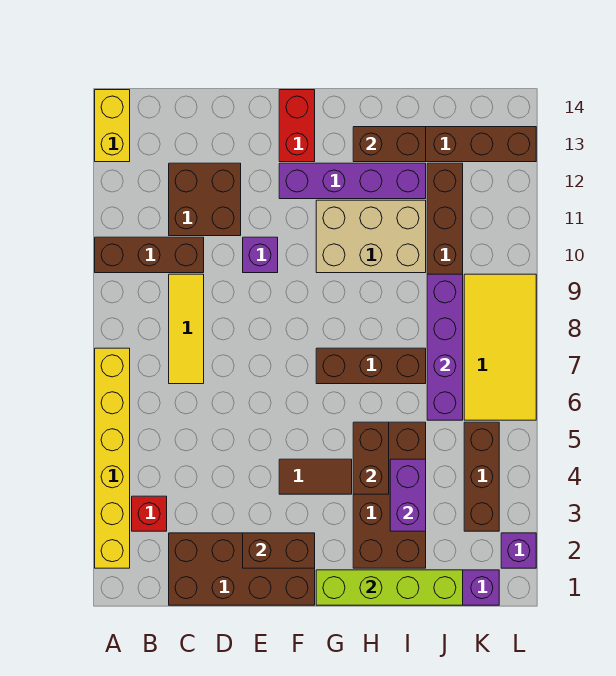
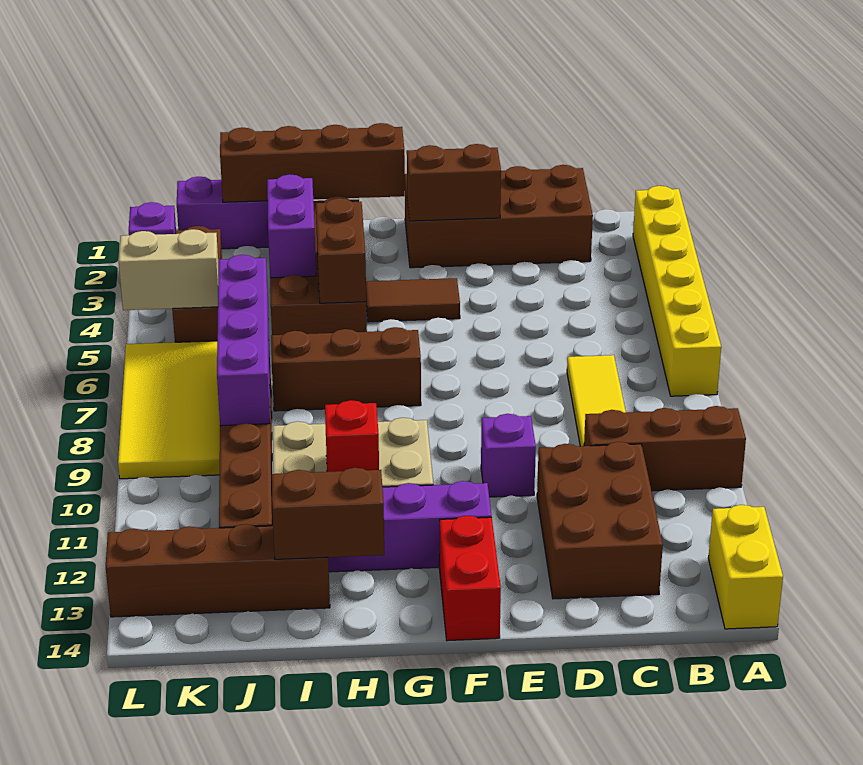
red brick B3 level 1 -> red brick H11 level 2
brown brick C11:D12 level 1 -> brown brick C11:D13 level 1
lime brick G1:J1 level 2 -> brown brick G1:J1 level 2
none -> tan brick K5:L5 level 2

